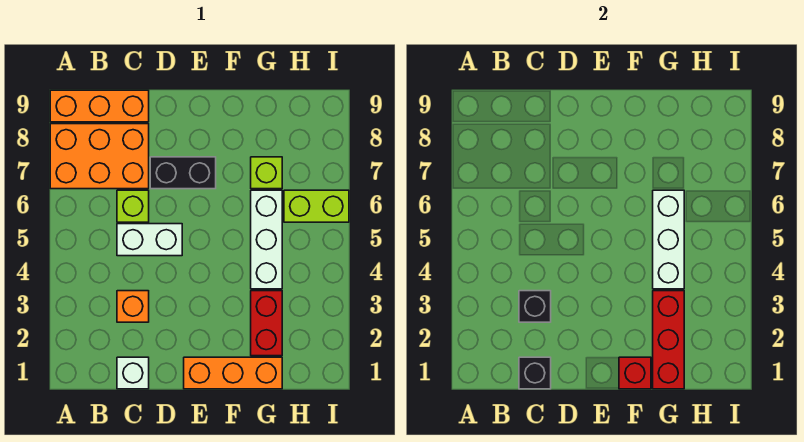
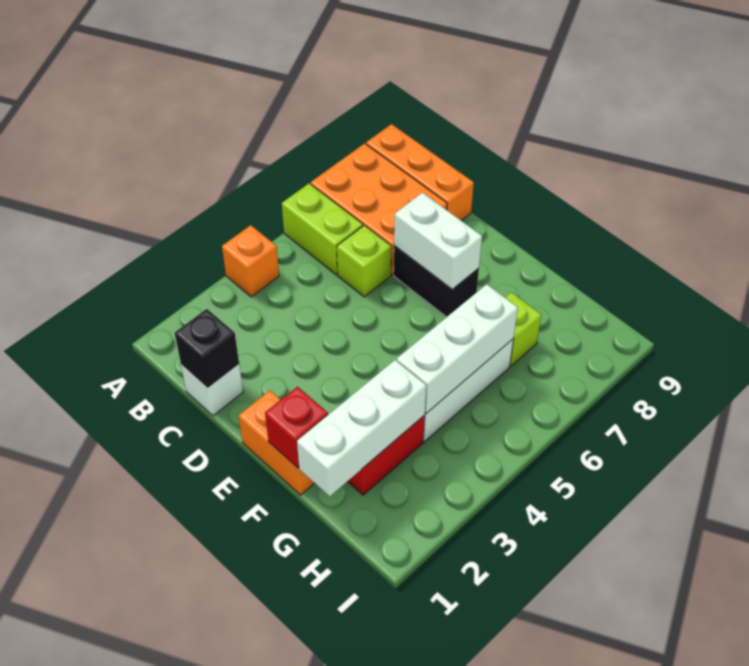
orange brick C3 level 1 -> orange brick A4 level 1
black brick C3 level 2 -> none
white brick C5:D5 level 1 -> white brick D7:E7 level 2
orange brick E1:G1 level 1 -> orange brick E1:F1 level 1
red brick G1:G3 level 2 -> white brick G1:G3 level 2
lime brick H6:I6 level 1 -> lime brick A6:B6 level 1

